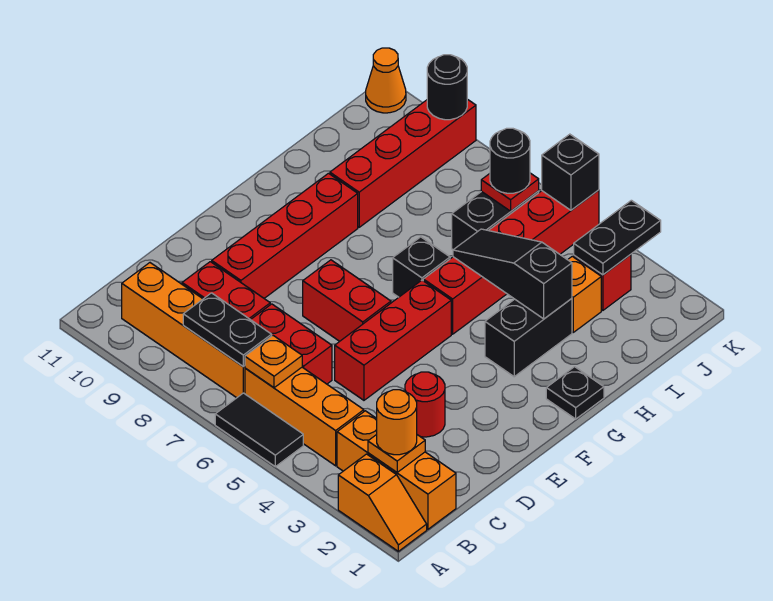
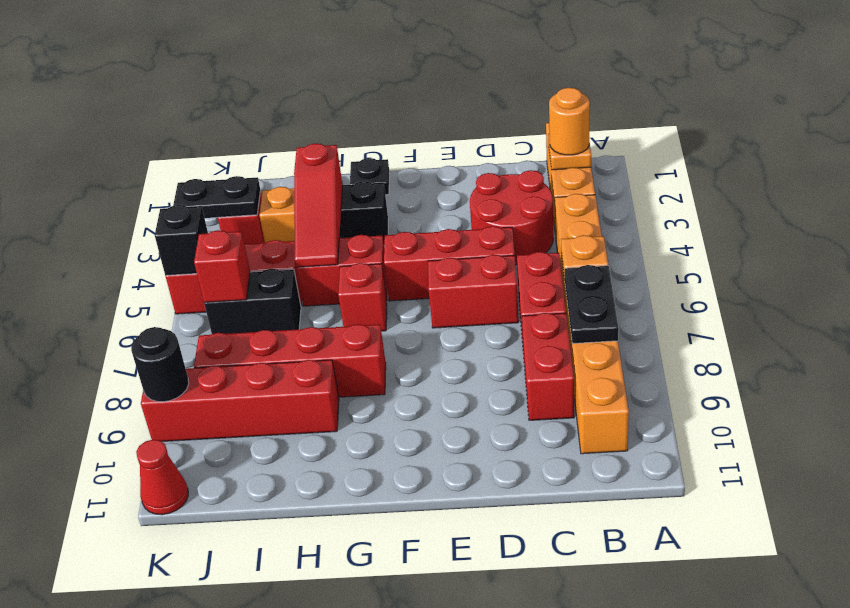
orange slope A1:A2 level 1 top 2 -> none
black tile A5:A6 level 1 -> none
red round brick D3 level 1 -> red round brick C3:D4 level 1
red brick D9:G9 level 1 -> red brick G8:J8 level 1
red brick E6:E7 level 1 -> red brick D6:E6 level 1
black brick G6 level 1 -> red brick G6 level 1
black slope H3:H5 level 2 top 3 -> red slope H3:H5 level 2 top 3
red plate J6 level 2 -> red brick J6 level 2
black round brick J6 level 3 -> none
orange cone K11 level 1 -> red cone K11 level 1

